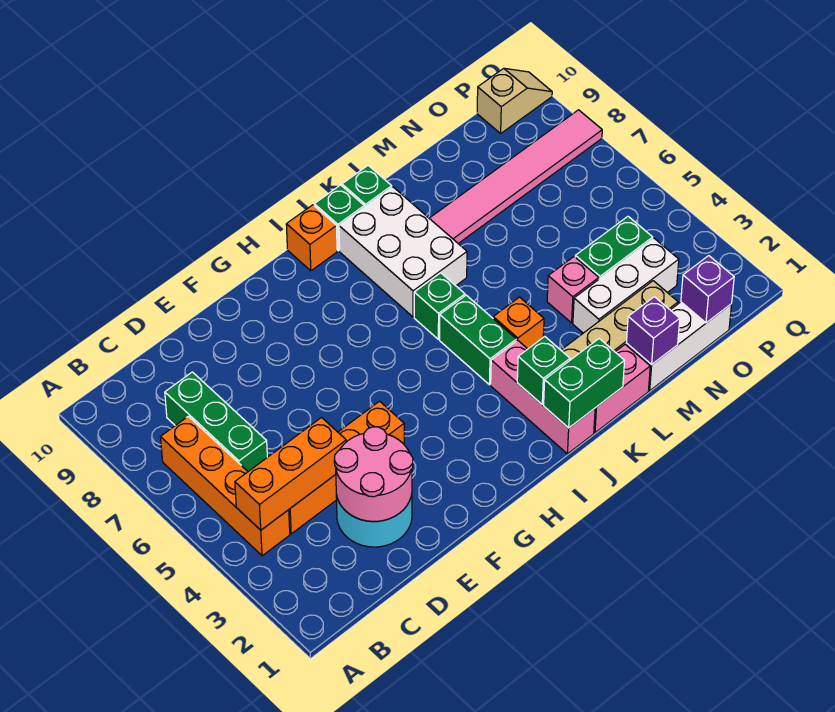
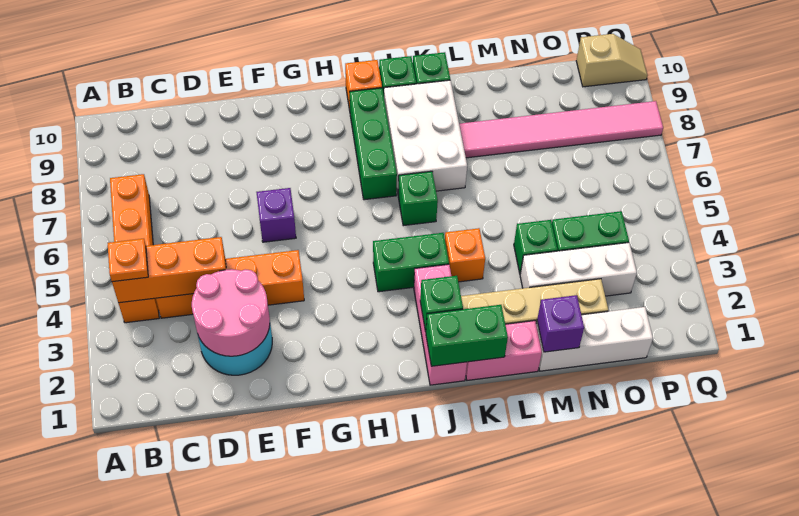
none -> orange plate B4 level 3
green brick C6:C8 level 1 -> green brick I7:I9 level 1
green brick J4:J5 level 1 -> green brick I4:J4 level 1
pink brick M4 level 1 -> green brick M4 level 1
purple brick O1 level 2 -> purple brick F6 level 1

